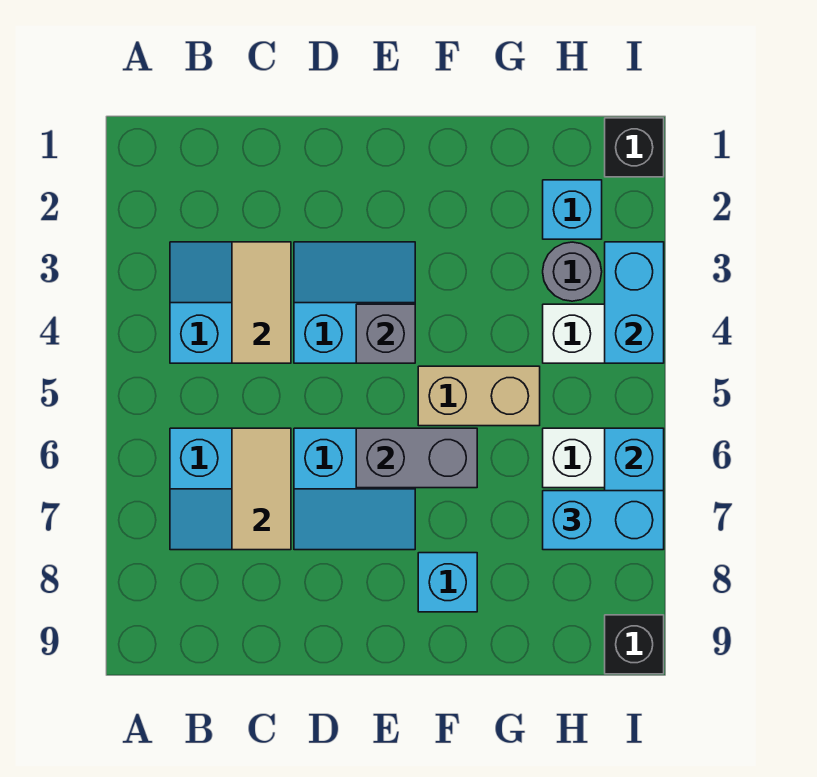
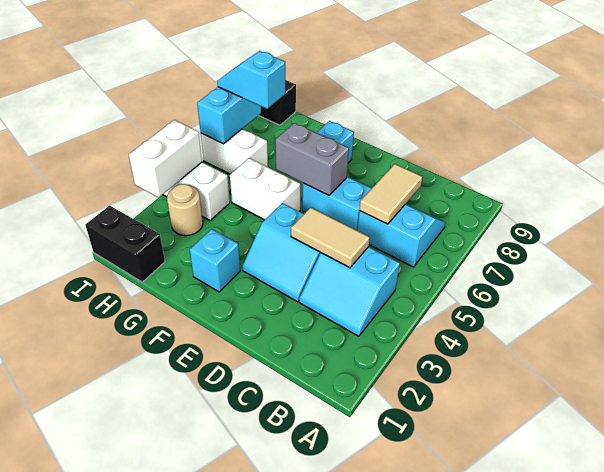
tan tile C3:C4 level 2 -> tan tile C4:D4 level 2
grey brick E4 level 2 -> none
tan brick F5:G5 level 1 -> white brick F5:G5 level 1
cyan brick H2 level 1 -> cyan brick F2 level 1
grey round brick H3 level 1 -> tan round brick H3 level 1
cyan brick H7:I7 level 3 -> cyan slope H7:I7 level 3 top H
black brick I1 level 1 -> black brick H1:I1 level 1
cyan brick I3:I4 level 2 -> white brick I3:I4 level 2

